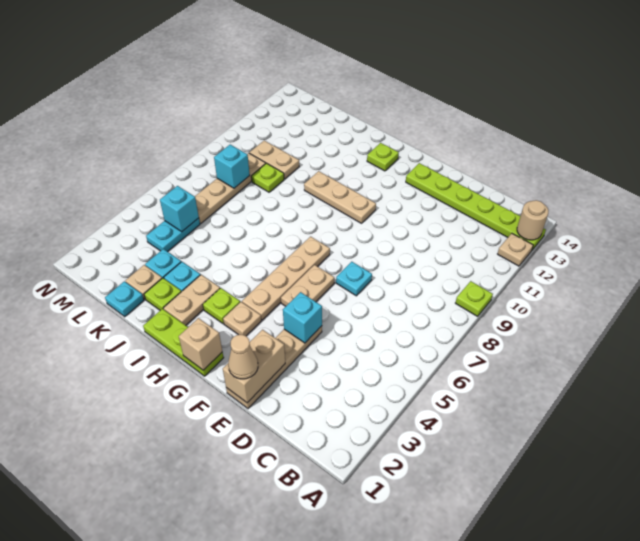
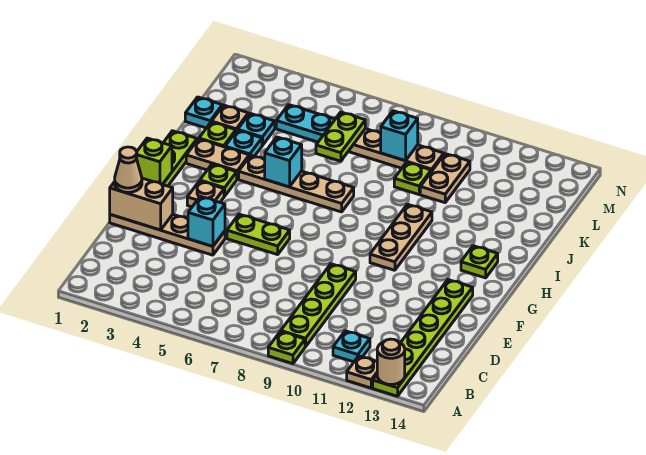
none -> lime plate B9:E9 level 1
cyan plate E7 level 1 -> cyan plate B11 level 1
tan plate F5:F6 level 1 -> lime plate F5:F6 level 1
tan brick G1 level 2 -> lime brick G1 level 2
tan plate G4:G7 level 1 -> tan plate I4:I7 level 1
none -> lime plate K6:L6 level 2
cyan brick L5 level 2 -> cyan brick I5 level 2

